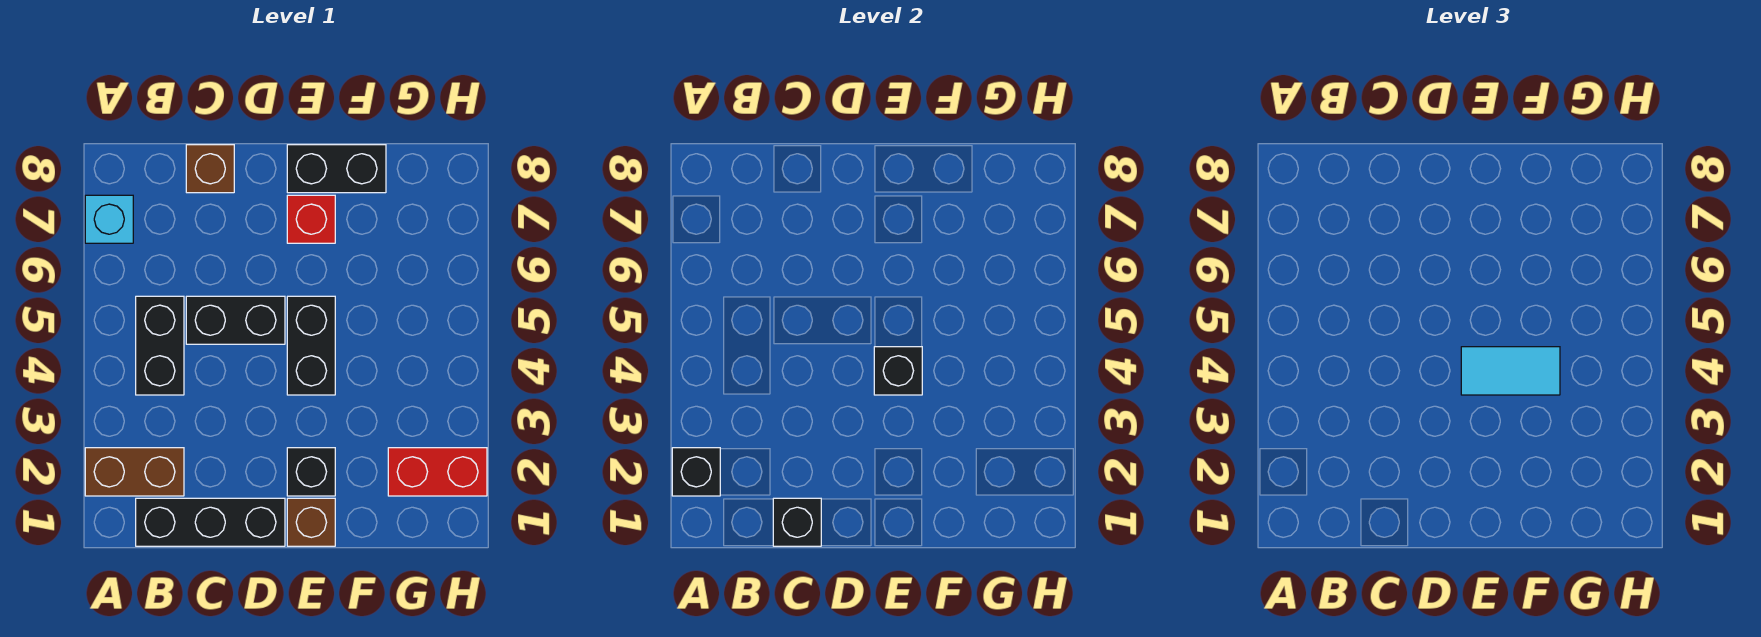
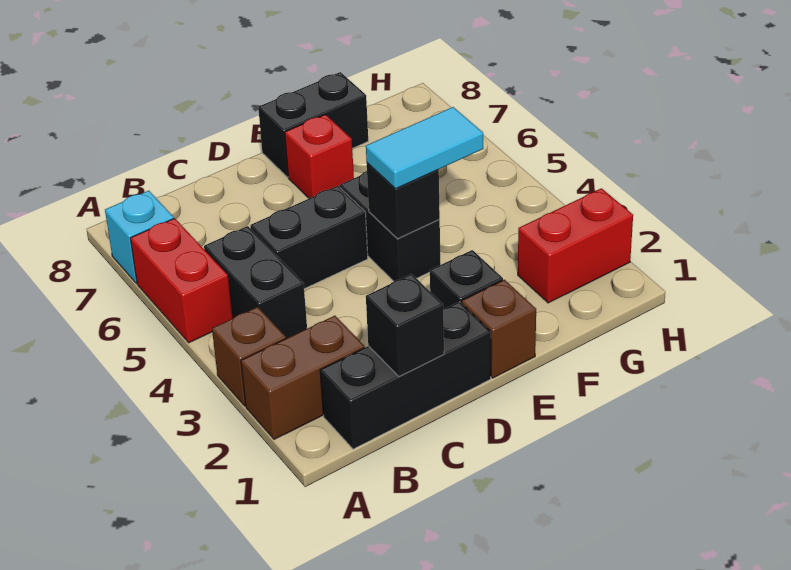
black brick A2 level 2 -> none
none -> red brick A5:A6 level 1
brown brick C8 level 1 -> brown brick A3 level 1

